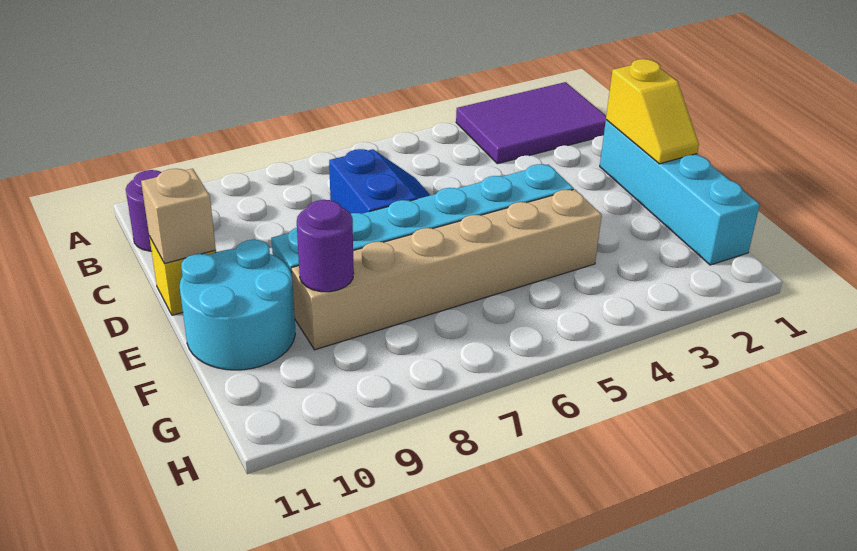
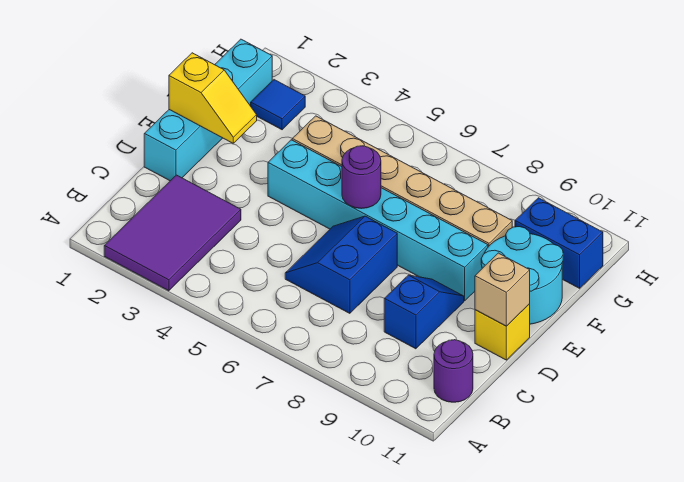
purple tile A1:B3 level 1 -> purple tile A2:C3 level 1
none -> blue slope C9:D9 level 1 top C
yellow slope D1:E1 level 2 top D -> yellow slope E1:E2 level 2 top 1
purple round brick F9 level 2 -> purple round brick E6 level 2
none -> blue tile G2 level 1
none -> blue brick G10:G11 level 1

